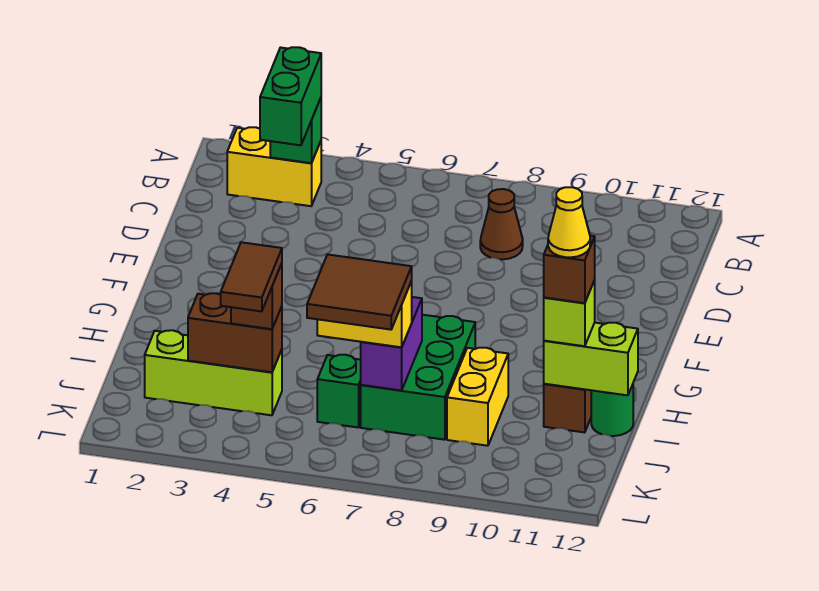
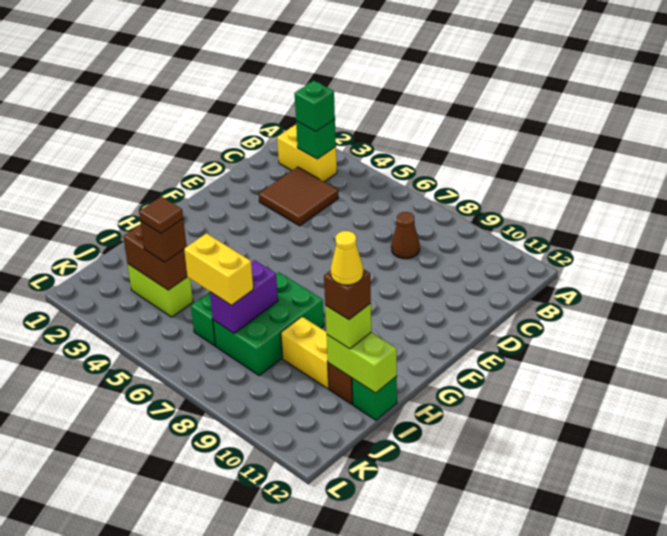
green brick B3:C3 level 3 -> green brick B3 level 3
yellow brick I9:J9 level 1 -> yellow brick I9:I10 level 1
green round brick I12 level 1 -> green brick I12 level 1
lime brick J2:J4 level 1 -> lime brick J3:J4 level 1
brown tile J4:K4 level 4 -> brown tile J4 level 4
brown tile J6:K7 level 4 -> brown tile C3:D4 level 1

